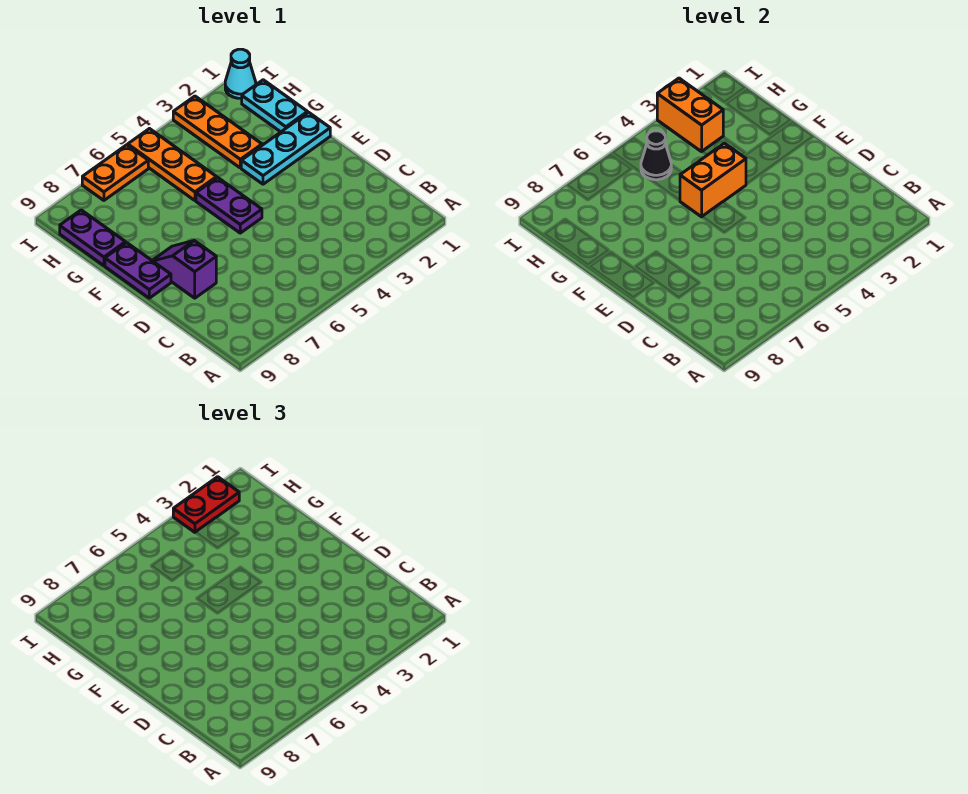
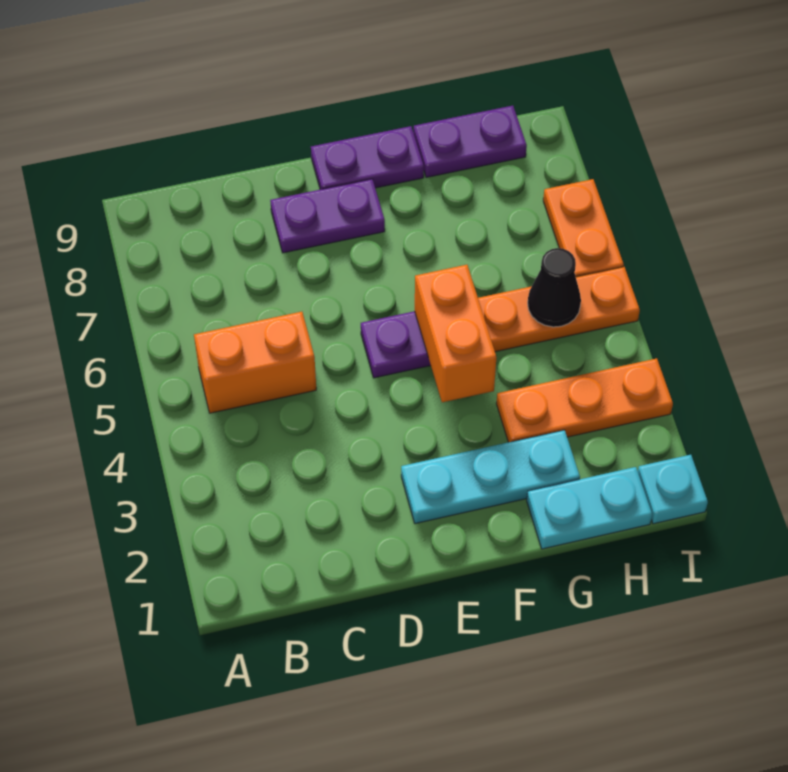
purple slope D8:E8 level 1 top D -> purple plate D8:E8 level 1
cyan plate F1:F3 level 1 -> cyan plate E2:G2 level 1
orange brick H3:I3 level 2 -> orange brick B5:C5 level 1
cyan cone I1 level 1 -> cyan plate I1 level 1
red plate I2:I3 level 3 -> none

